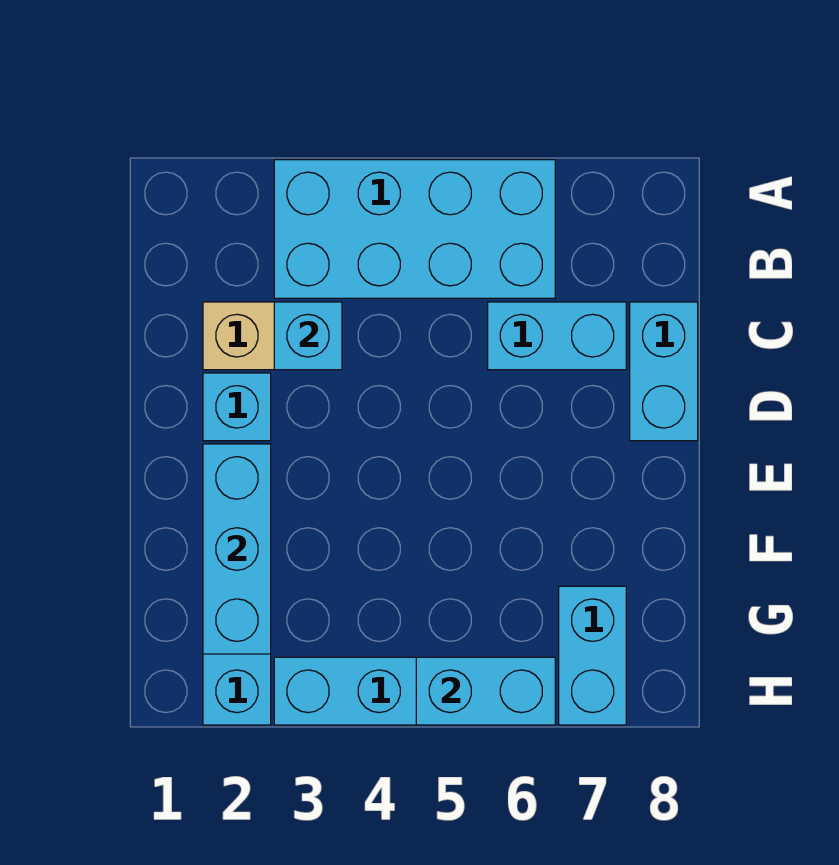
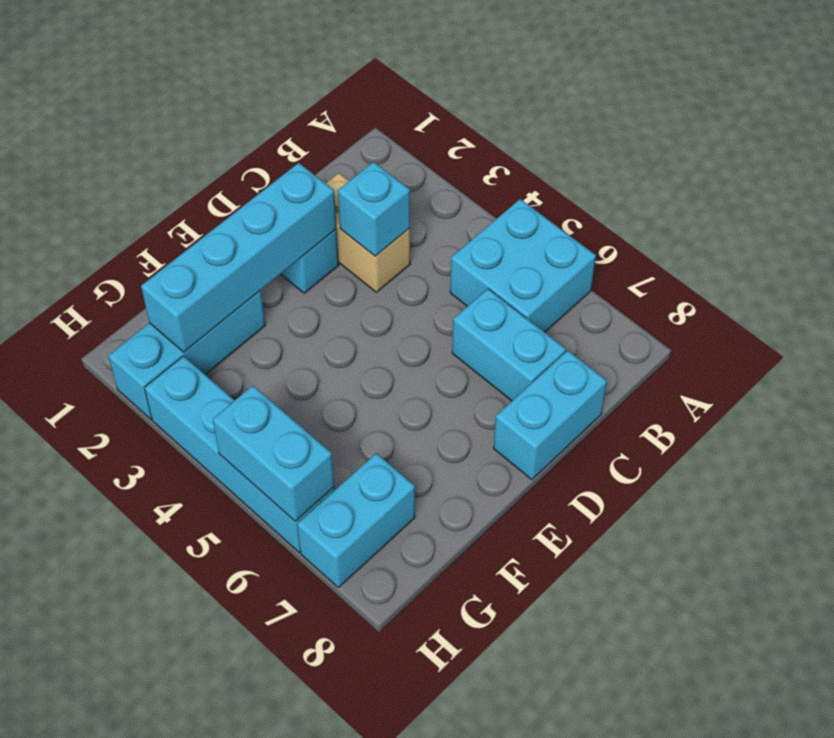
cyan brick A3:B6 level 1 -> cyan brick A5:B6 level 1
cyan brick E2:G2 level 2 -> cyan brick D2:G2 level 2

